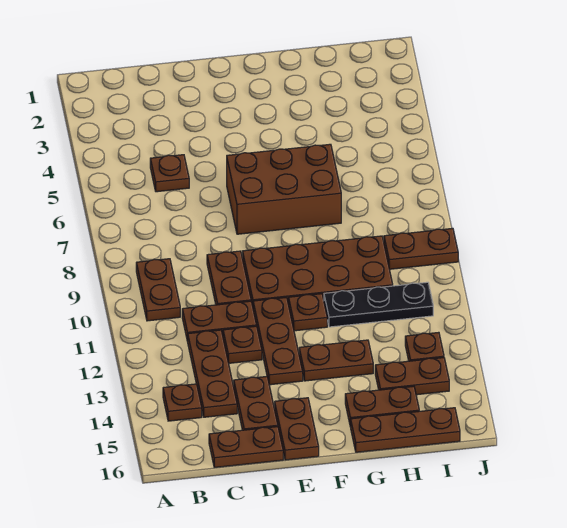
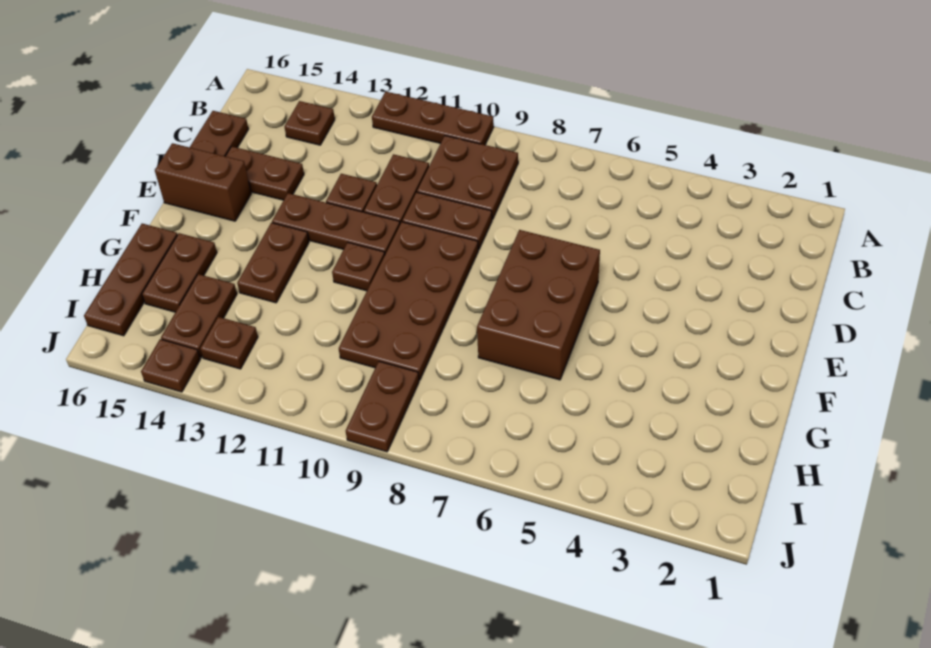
brown plate B9:B10 level 1 -> brown plate B9:C10 level 1
brown plate C5 level 1 -> brown plate J14 level 1
brown plate C12:C14 level 1 -> brown plate A10:A12 level 1
brown plate E15:E16 level 1 -> brown brick E15:E16 level 1
black plate G11:I11 level 1 -> none

